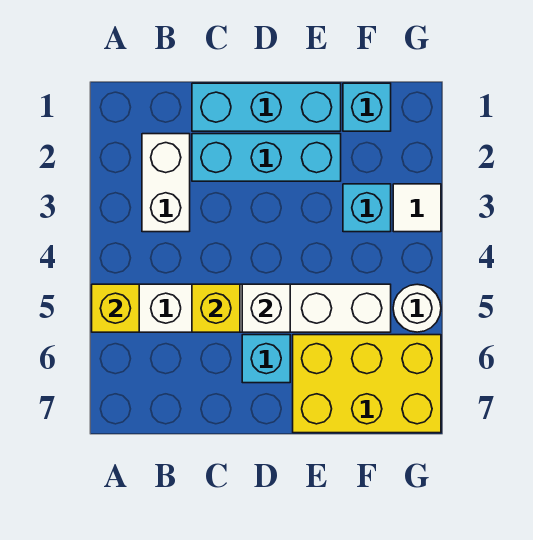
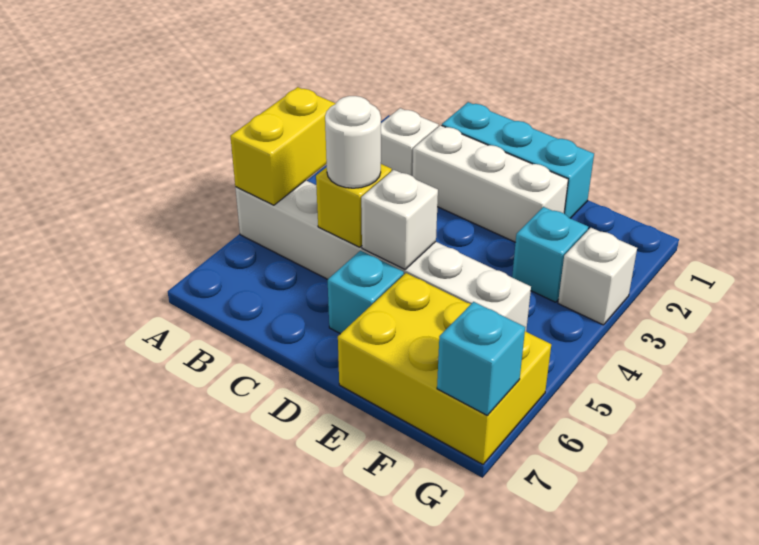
yellow brick A5 level 2 -> yellow brick A4:A5 level 2
white brick B2:B3 level 1 -> white brick B2 level 1
cyan brick C2:E2 level 1 -> white brick C2:E2 level 1
cyan brick F1 level 1 -> cyan brick G7 level 2
white tile G3 level 1 -> white brick G3 level 1
white round brick G5 level 1 -> white round brick C5 level 3

